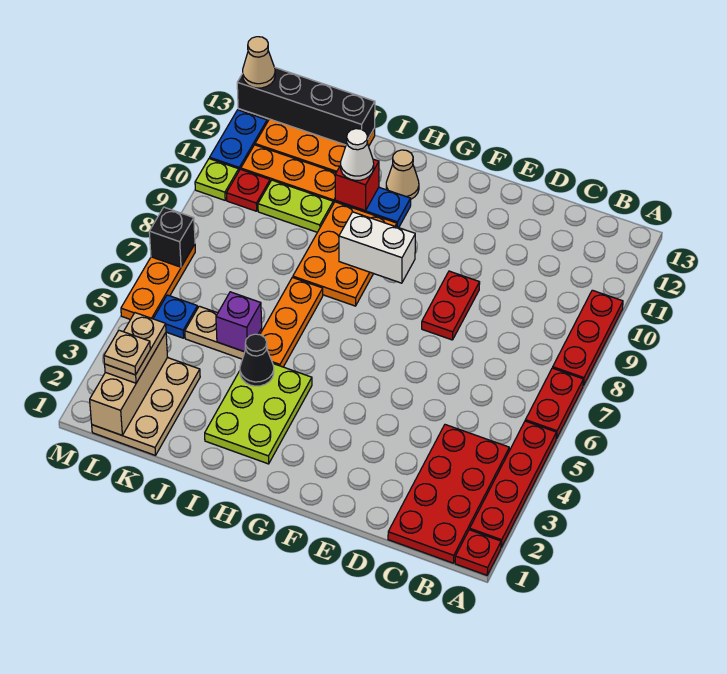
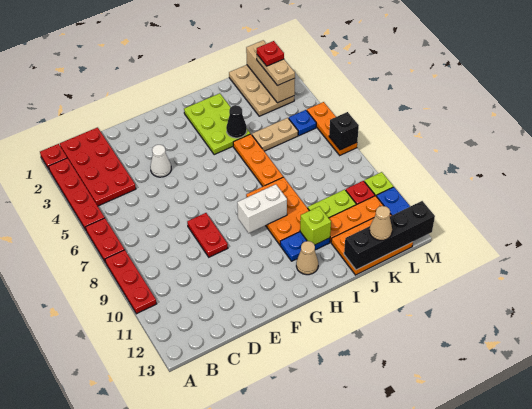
red brick I11 level 2 -> lime brick I11 level 2
white cone I11 level 3 -> white cone E4 level 1
purple brick J5 level 2 -> none
tan plate L2 level 4 -> red plate L2 level 4
tan cone M13 level 3 -> tan cone K13 level 3

